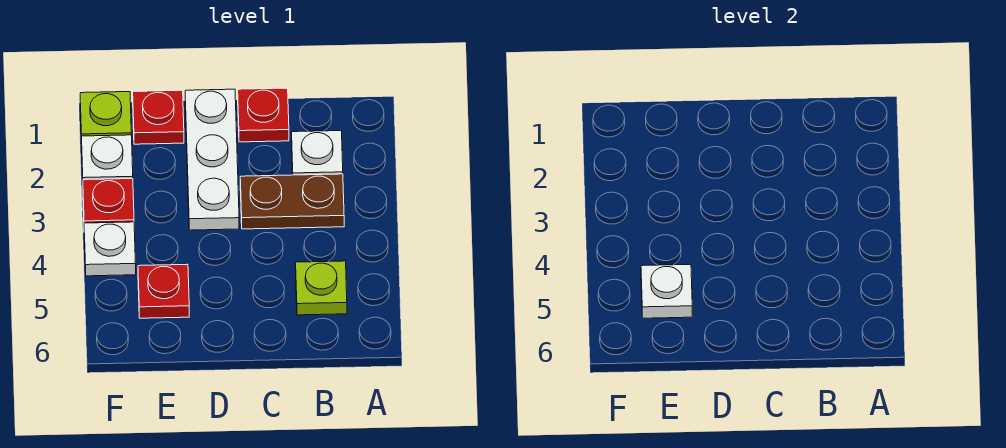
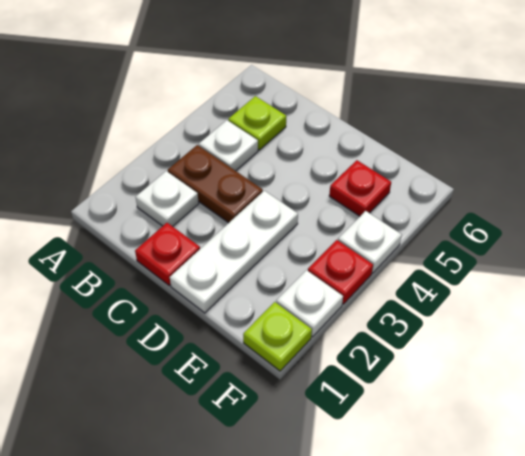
red plate E1 level 1 -> none
white plate E5 level 2 -> white plate B4 level 1

